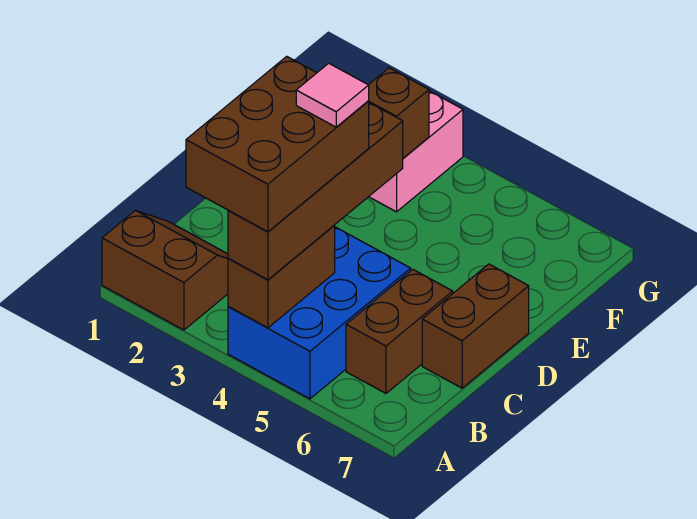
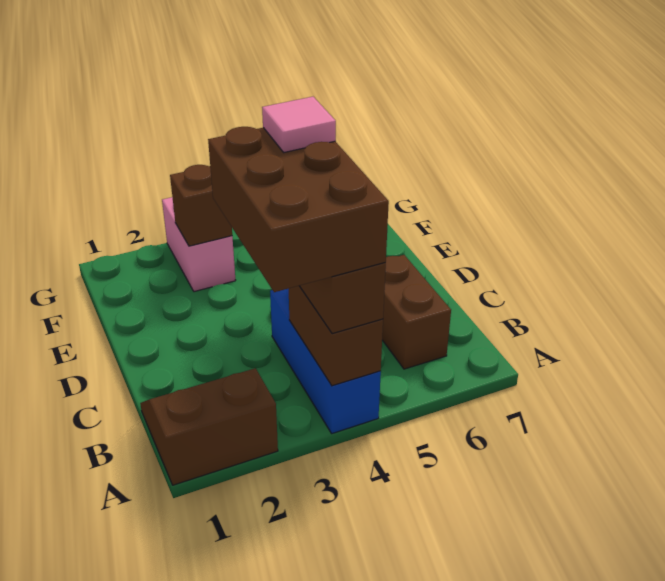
blue brick A4:C5 level 1 -> blue brick A4:C4 level 1
brown brick C7:D7 level 1 -> none

